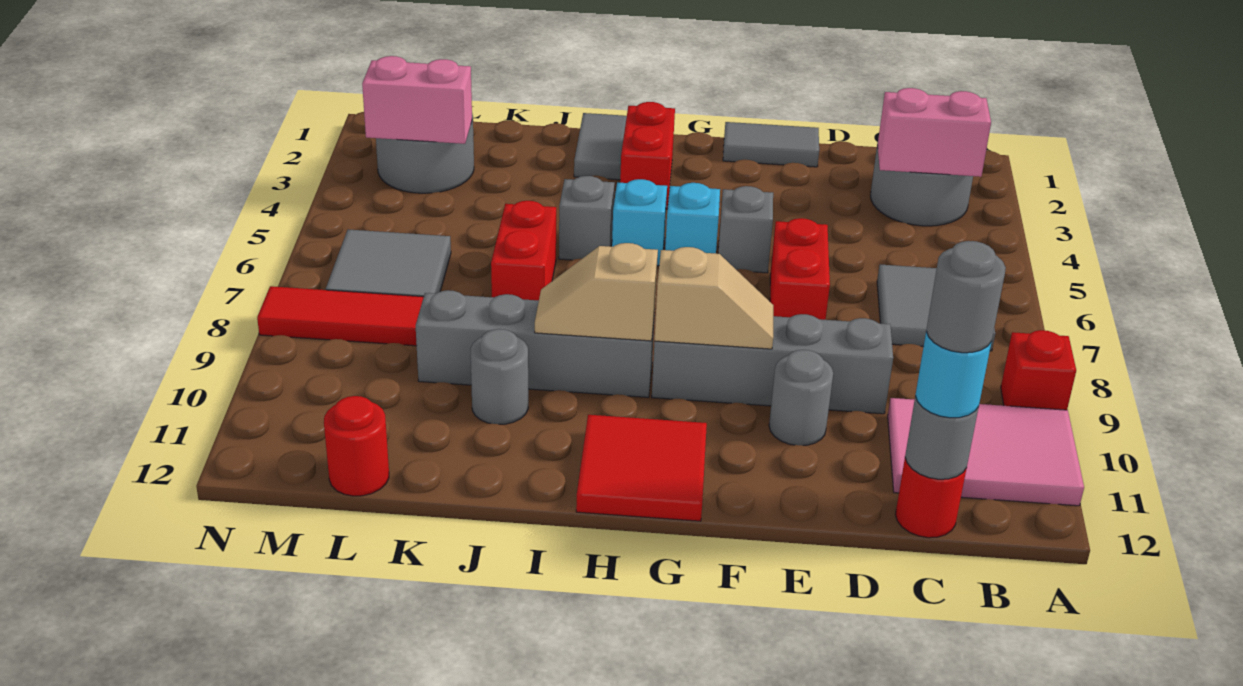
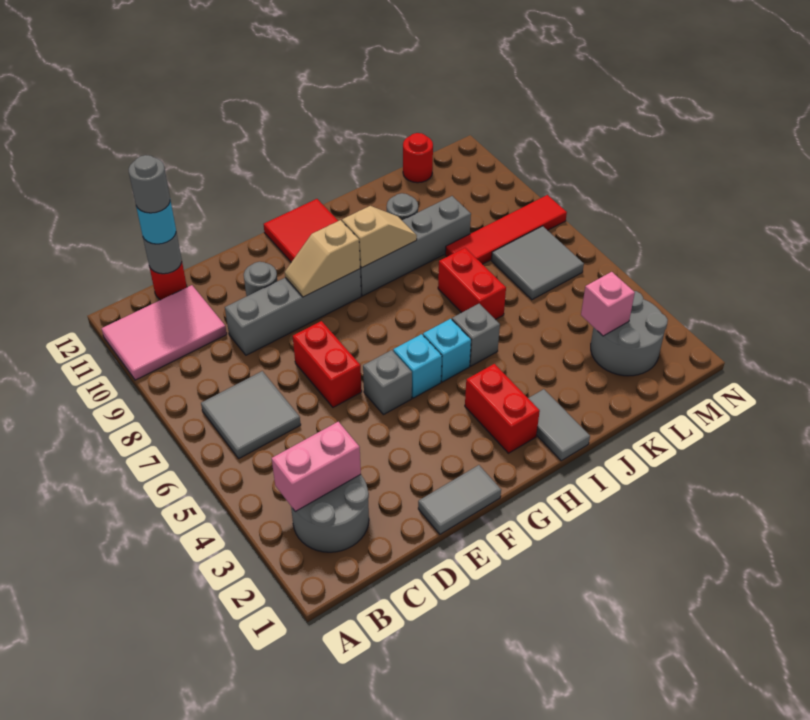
red brick A9 level 1 -> none
pink brick L3:M3 level 2 -> pink brick L3 level 2

